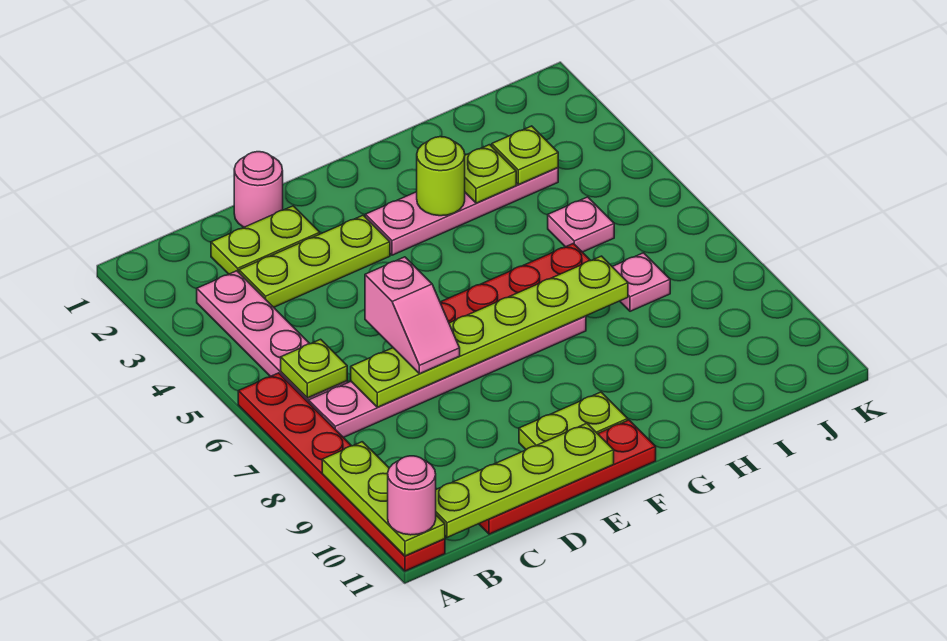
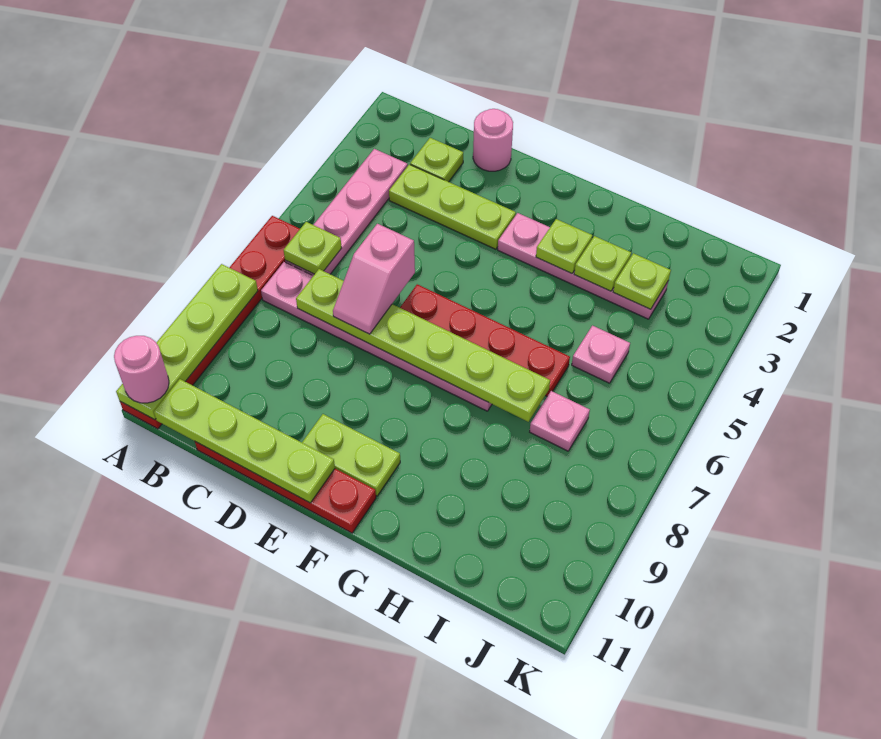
lime plate A9:A11 level 2 -> lime plate A8:A11 level 2
lime plate C2:D2 level 1 -> lime plate C2 level 1
lime round brick G3 level 2 -> lime plate G3 level 2

